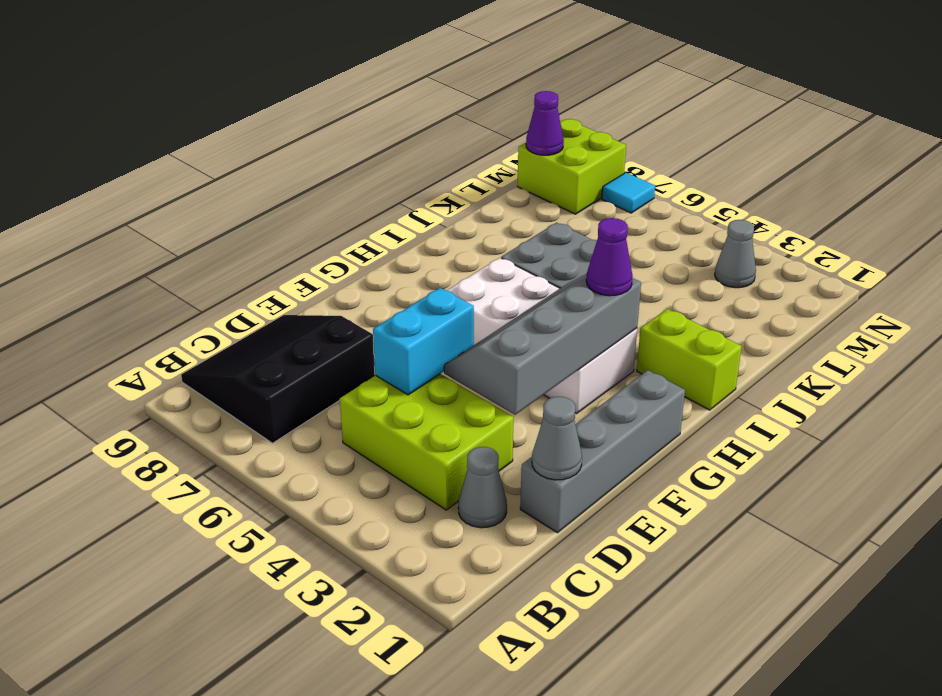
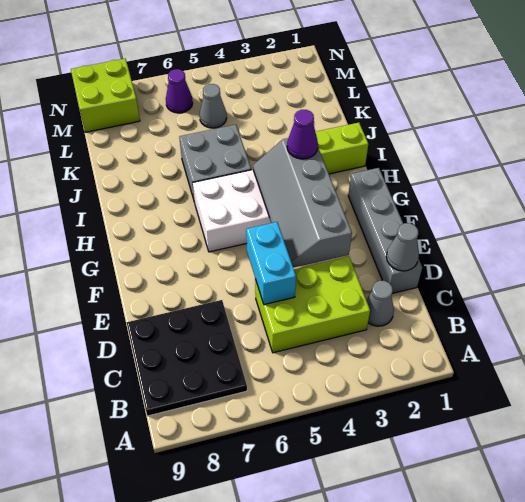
black slope B7:D9 level 1 top 7 -> black plate B7:D9 level 1
grey cone M3 level 1 -> grey cone L5 level 1
purple cone M9 level 2 -> purple cone M6 level 1
cyan tile N7 level 1 -> none

